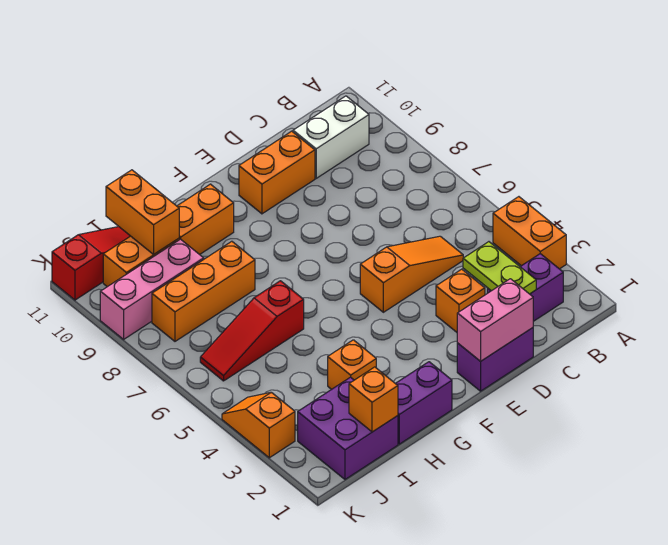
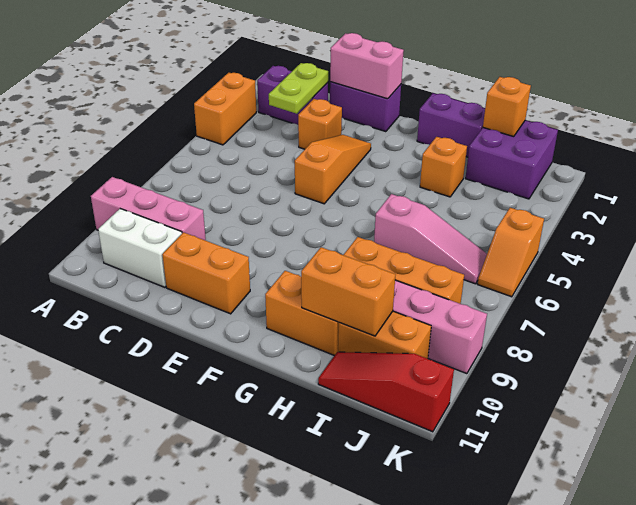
none -> pink brick A9:C9 level 1
orange slope C5:E5 level 1 top E -> orange slope E3:E5 level 1 top 5
red slope H6:J6 level 1 top H -> pink slope H6:J6 level 1 top H
orange brick I10:I11 level 2 -> orange brick H10:I10 level 2
orange slope K3:K4 level 1 top 3 -> orange slope K5:K6 level 1 top 5

